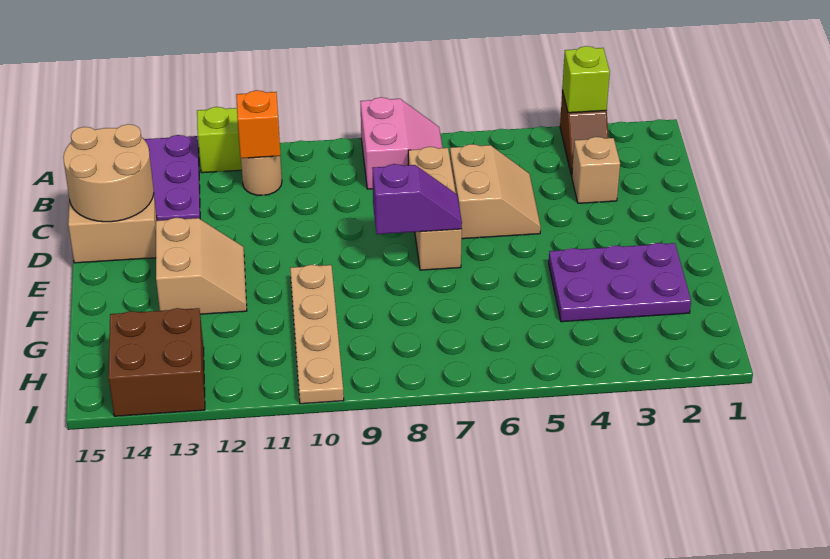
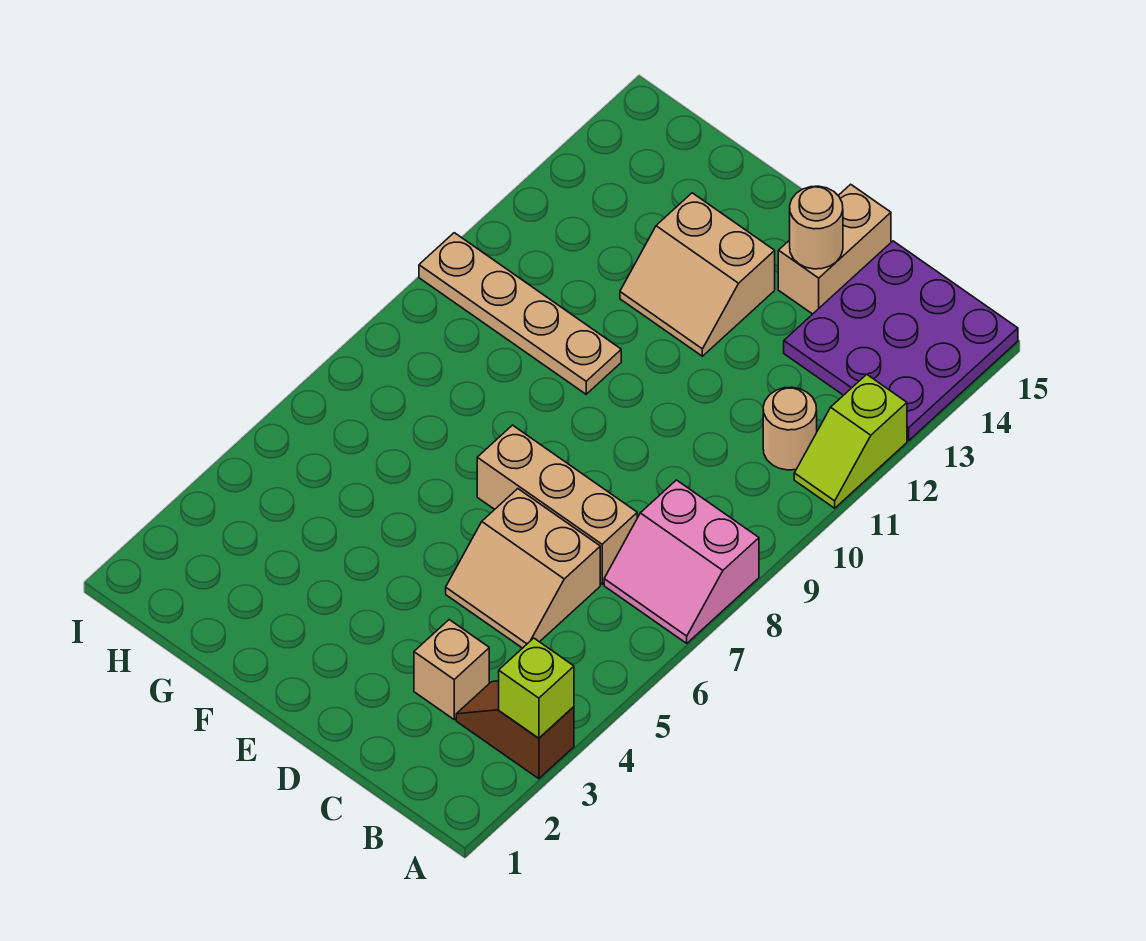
orange brick B11 level 2 -> none
tan round brick C14:D15 level 2 -> tan round brick D14 level 2
purple slope E7:E8 level 2 top 8 -> none
purple plate F2:G4 level 1 -> none
brown brick H13:I14 level 1 -> none

